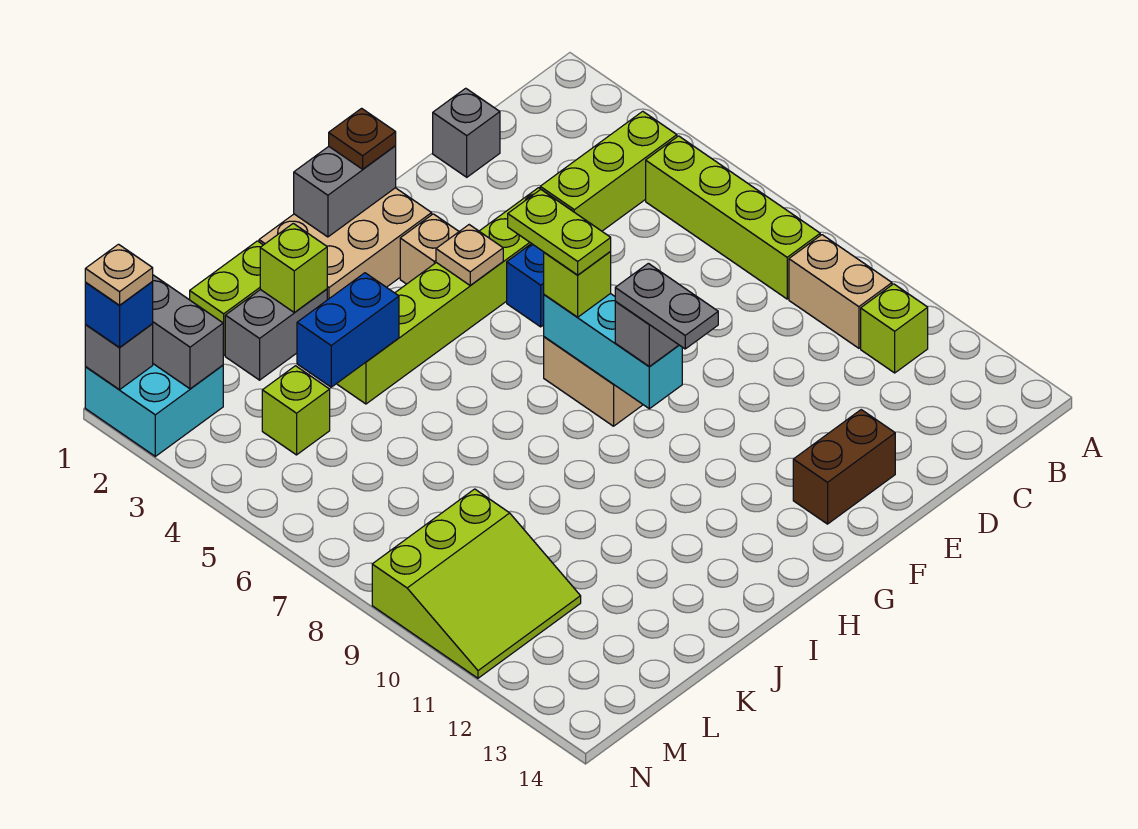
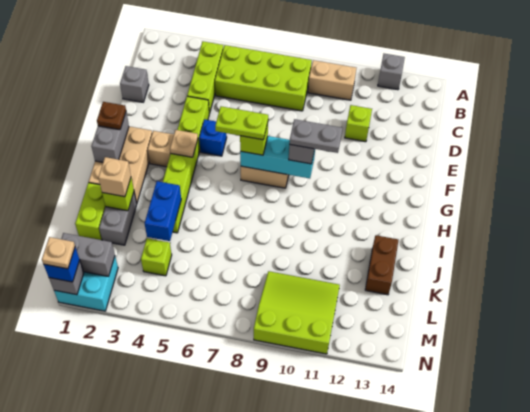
none -> grey brick A12 level 1
lime brick B5:B8 level 1 -> lime brick B5:C8 level 1
lime brick B11 level 1 -> lime brick D11 level 1
brown brick E13:F13 level 1 -> brown brick J13:K13 level 1
none -> tan brick J2 level 3
lime slope L9:N11 level 1 top 9 -> lime slope L9:N11 level 1 top N

